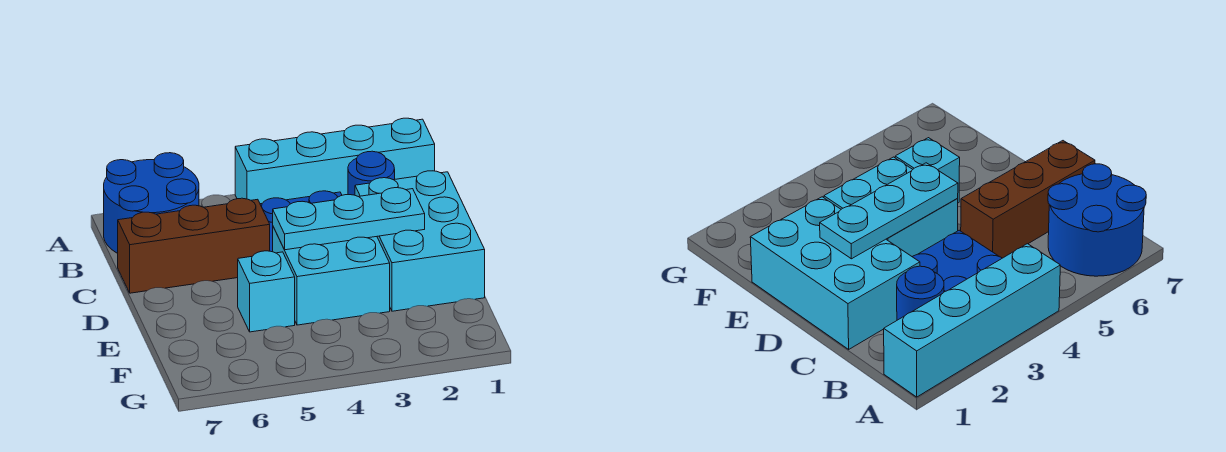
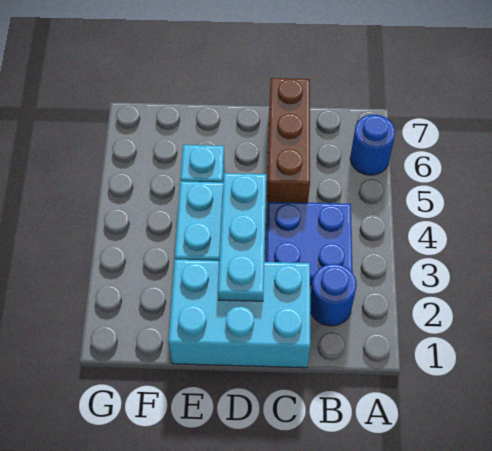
cyan brick A1:A4 level 1 -> none
blue round brick A6:B7 level 1 -> blue round brick A6 level 1

